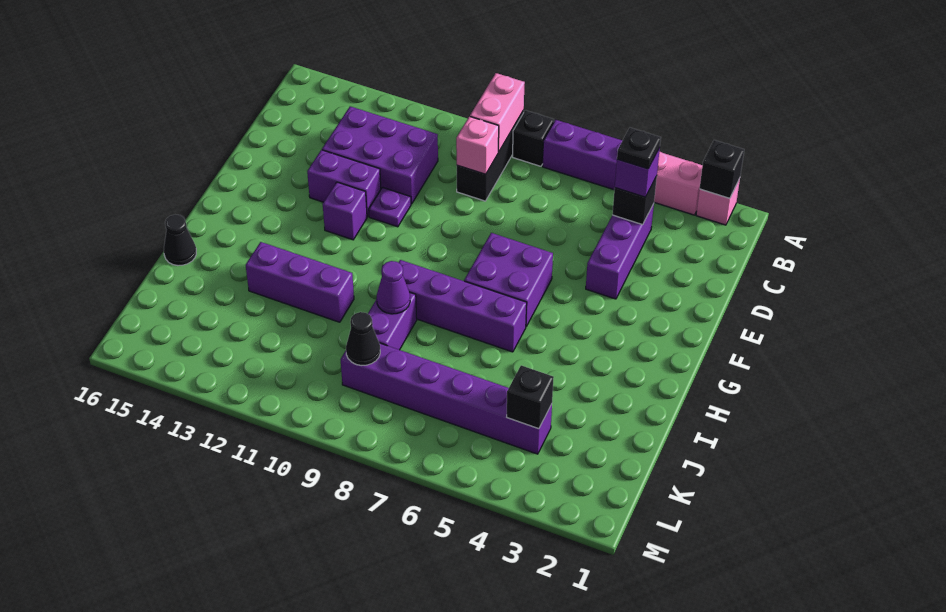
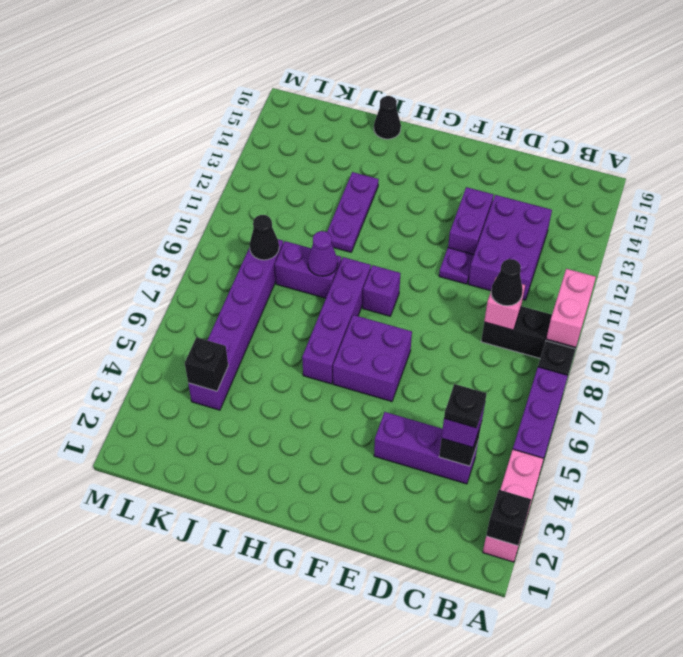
pink brick A9:B9 level 2 -> pink brick A9:A10 level 2
none -> black cone C9 level 3
purple brick F12 level 1 -> purple brick G9 level 1
purple brick I11:I13 level 1 -> purple plate I11:I13 level 1

